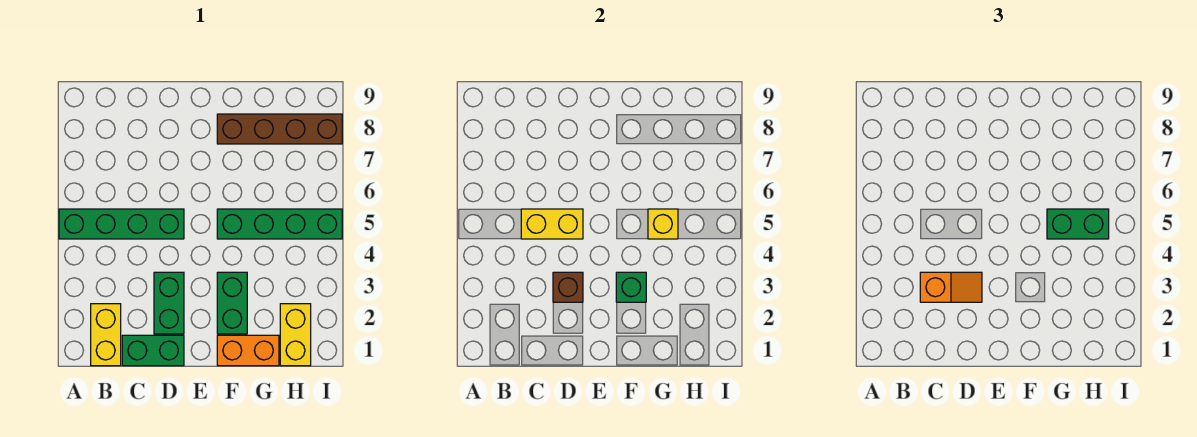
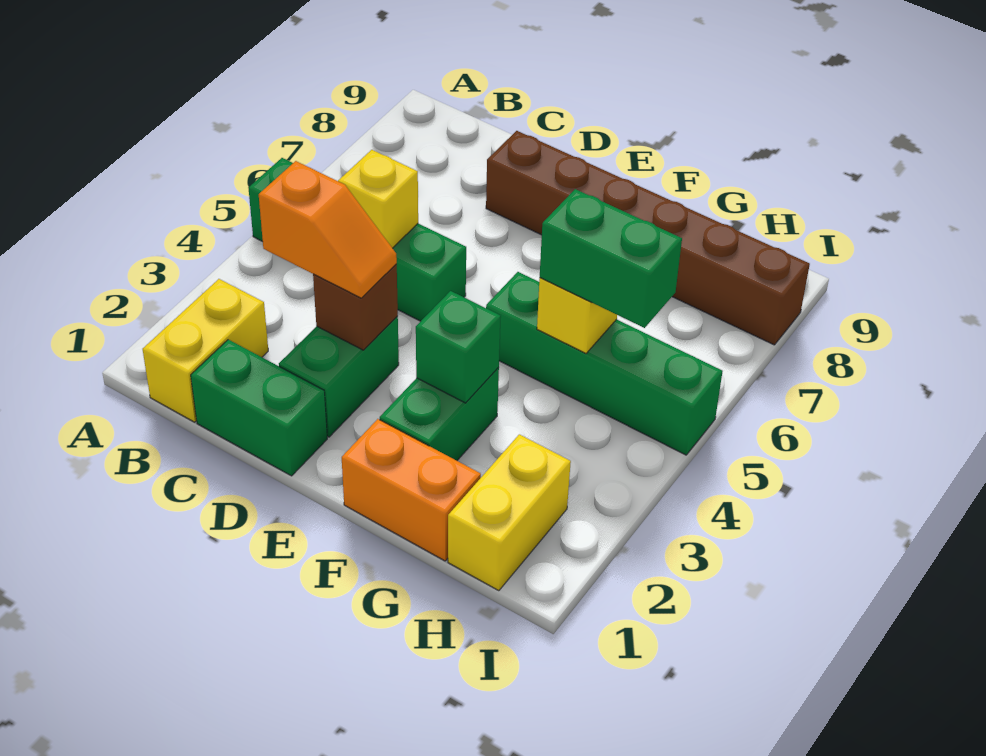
yellow brick C5:D5 level 2 -> yellow brick C5 level 2
brown brick F8:I8 level 1 -> brown brick D8:I8 level 1

